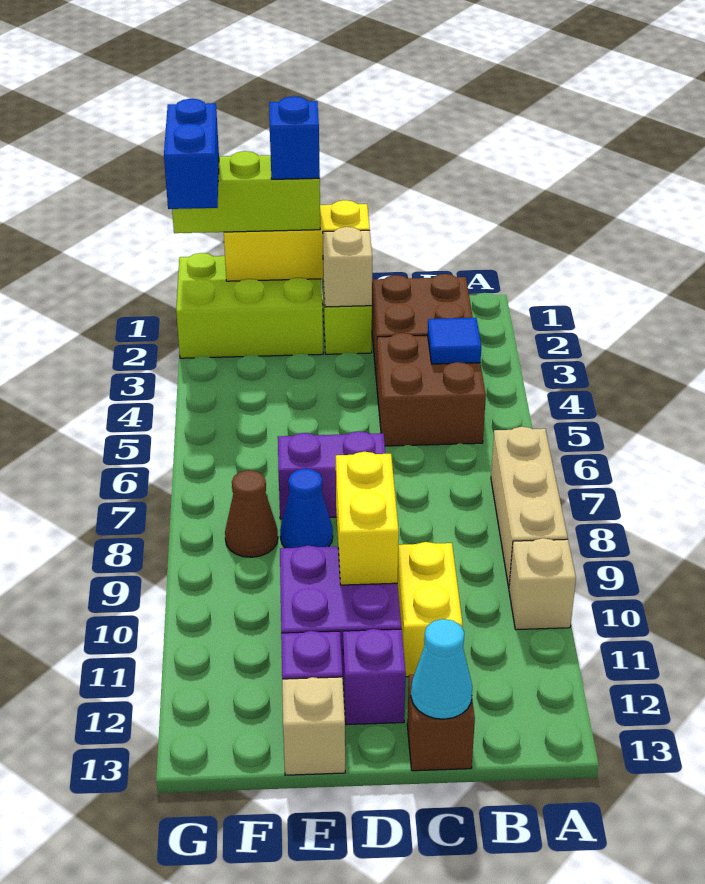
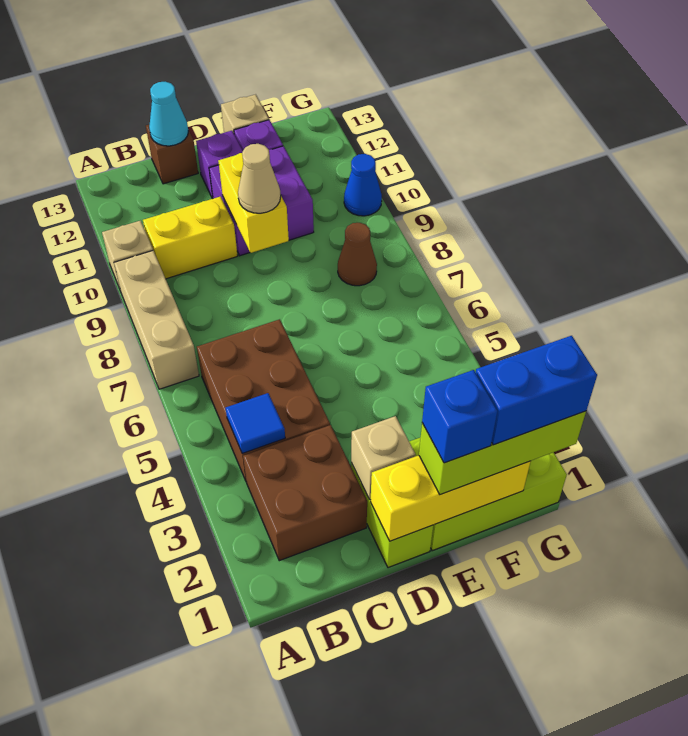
brown brick B4:C5 level 1 -> brown brick B4:C6 level 1
yellow brick C10:C11 level 1 -> yellow brick B10:C10 level 1
purple brick D7:E7 level 1 -> none
none -> tan cone D9 level 3
blue cone E8 level 1 -> blue cone G10 level 1
blue brick G1:G2 level 4 -> blue brick F1:G1 level 4

